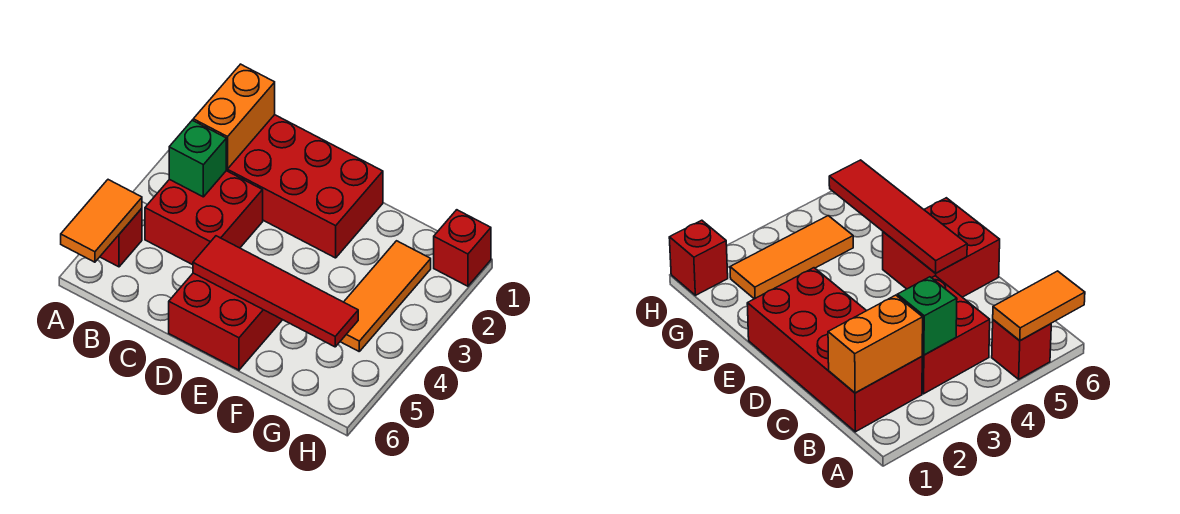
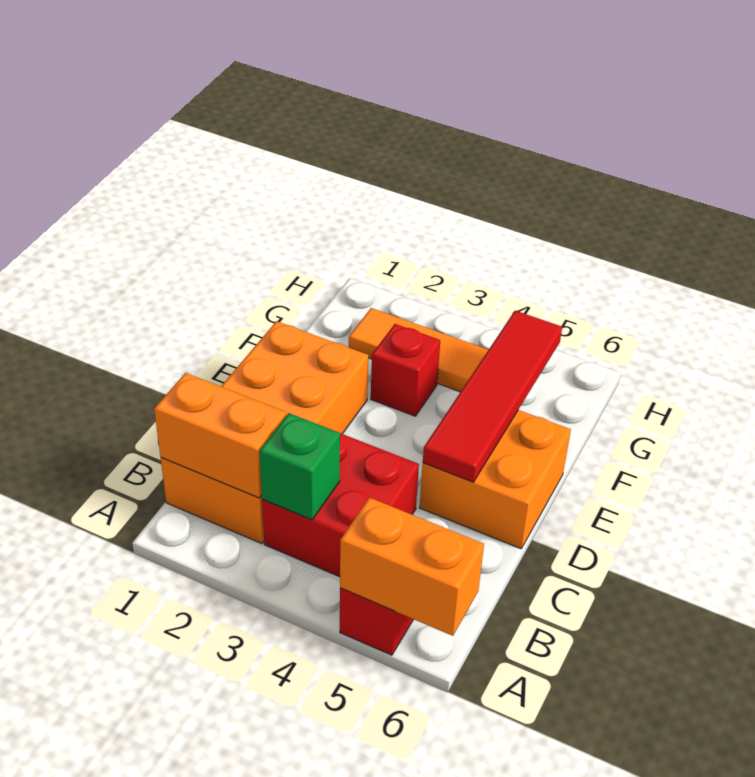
orange tile A5:A6 level 2 -> orange brick A5:A6 level 2
red brick B1:E2 level 1 -> orange brick B1:E2 level 1
red brick D5:E6 level 1 -> orange brick D5:E6 level 1
red brick H1 level 1 -> red brick F3 level 1

